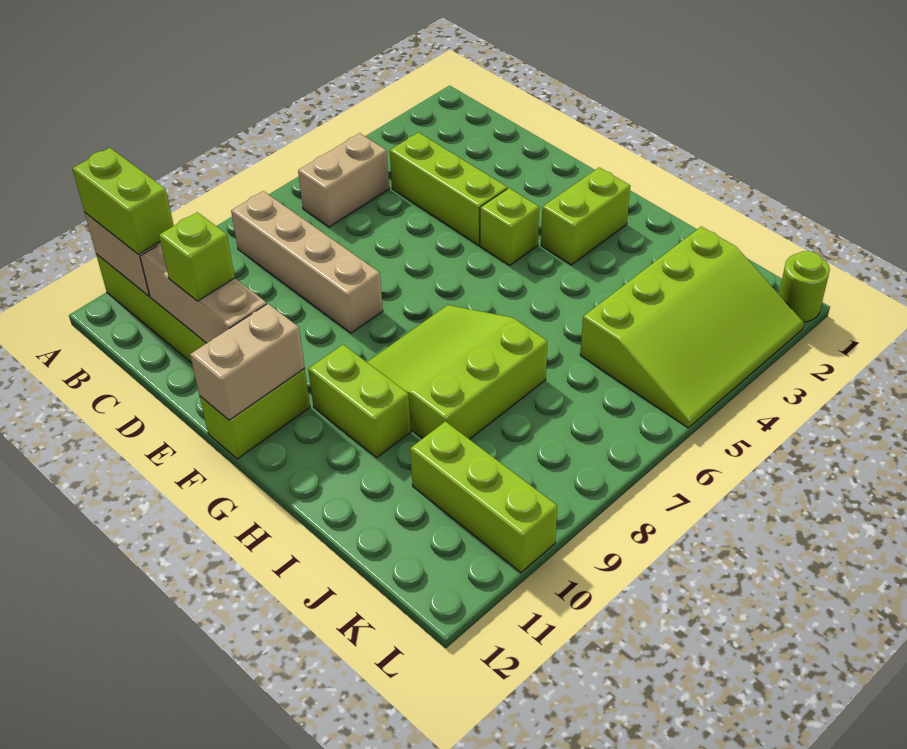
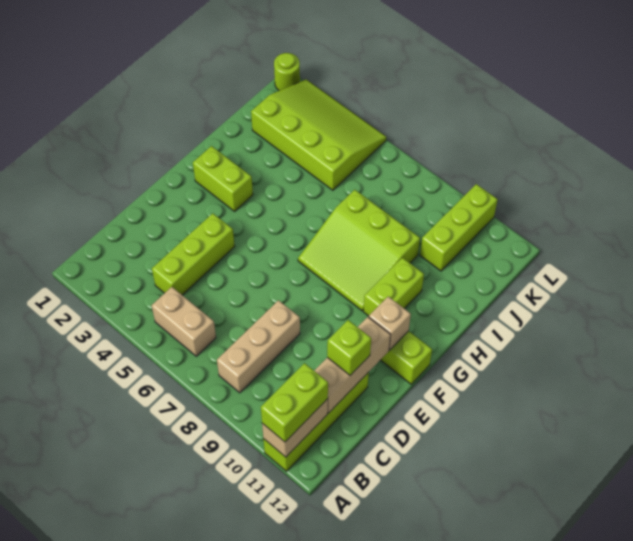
tan brick B8:E8 level 1 -> tan brick B8:D8 level 1
lime brick F4 level 1 -> none
tan brick F11:F12 level 2 -> tan brick F11 level 2

